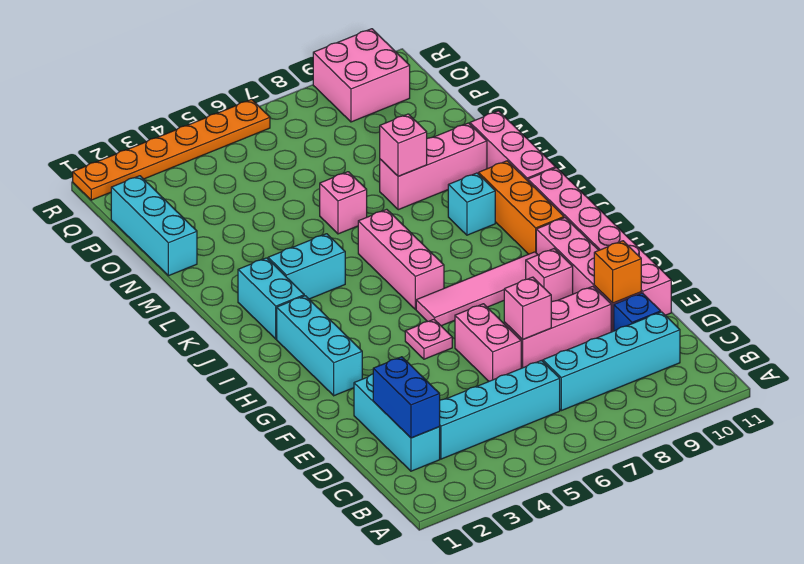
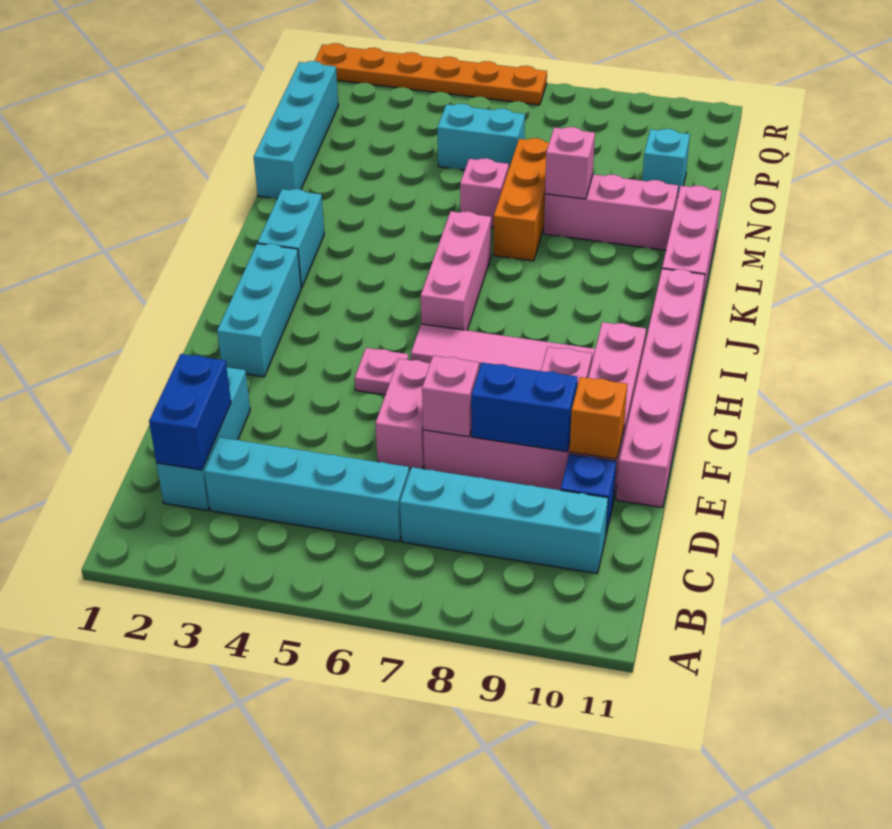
none -> blue brick E8:E9 level 2
orange brick I10:K10 level 1 -> orange brick L7:N7 level 1
cyan brick K3:K4 level 1 -> cyan brick O5:O6 level 1
cyan brick K9 level 1 -> cyan brick O10 level 1
cyan brick N1:P1 level 1 -> cyan brick M1:P1 level 1
pink brick Q9:R10 level 1 -> none

